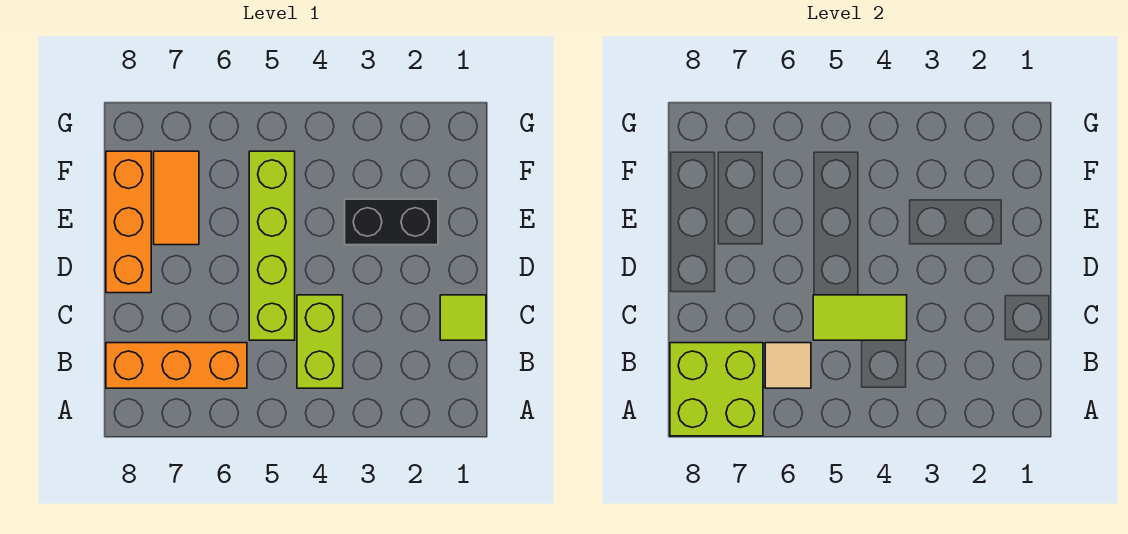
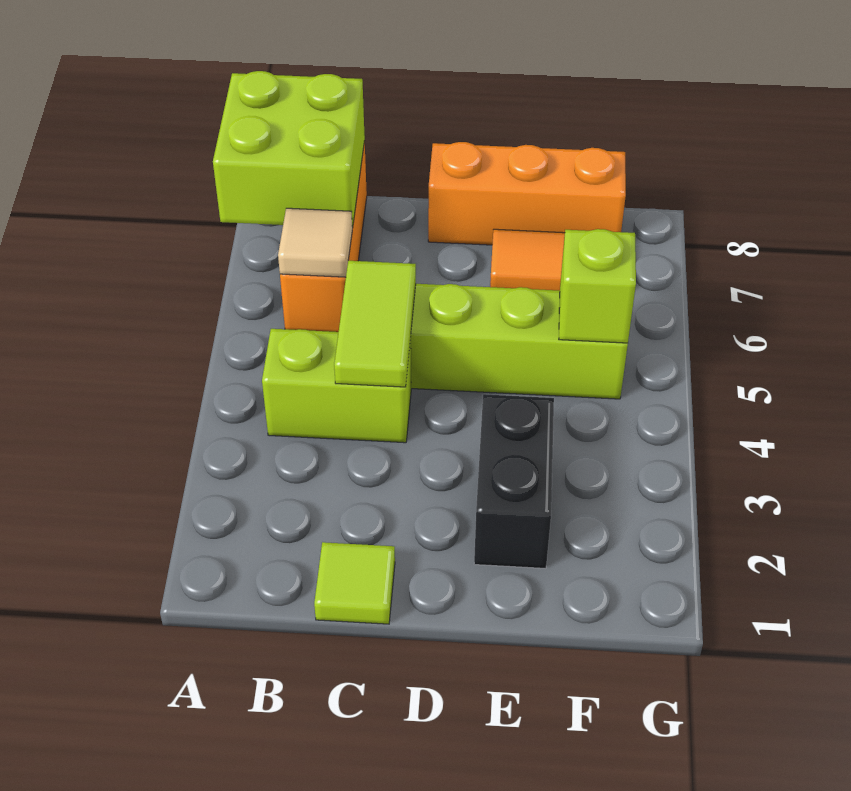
none -> lime brick F5 level 2

